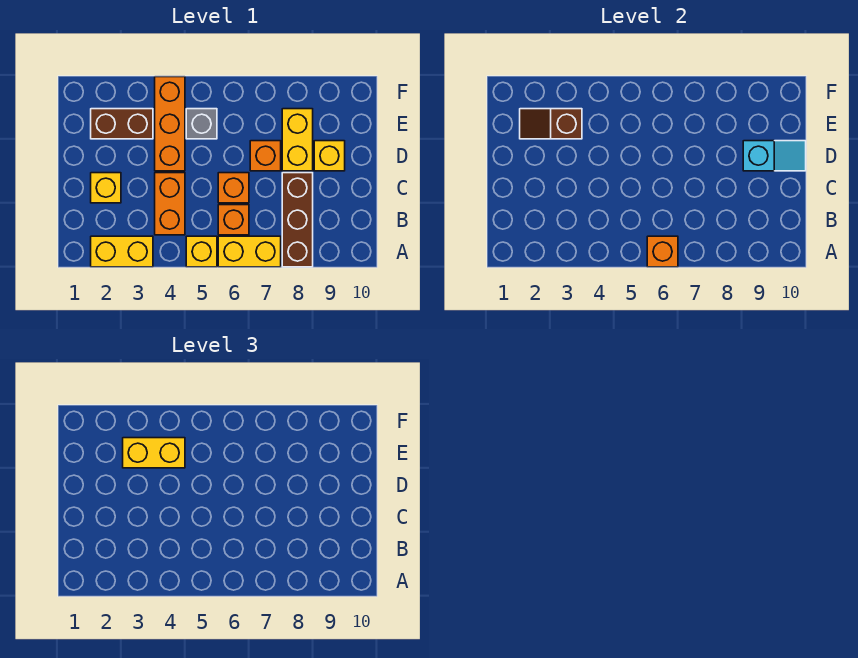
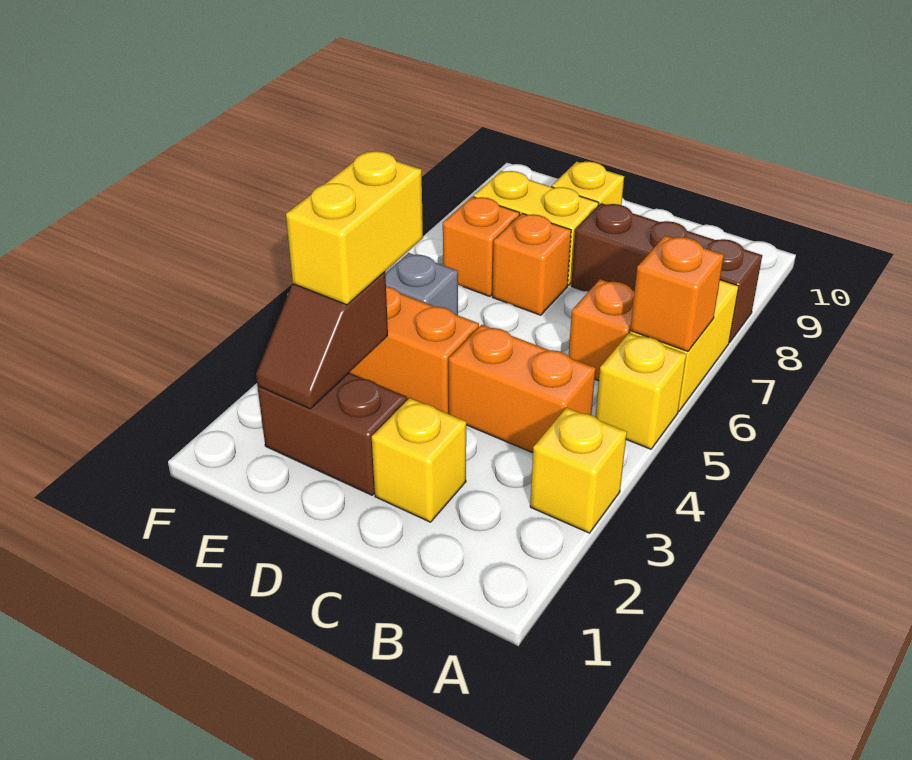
yellow brick A2:A3 level 1 -> yellow brick A3 level 1
orange brick C6 level 1 -> orange brick E7 level 1
cyan slope D9:D10 level 2 top 9 -> none
brown brick E2:E3 level 1 -> brown brick D2:E2 level 1

